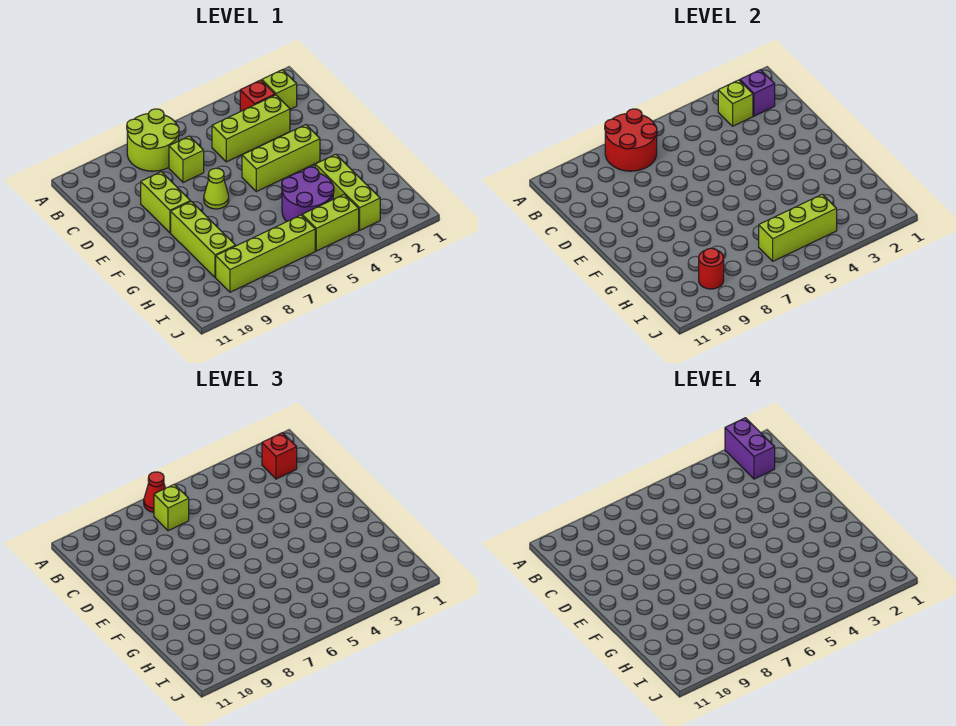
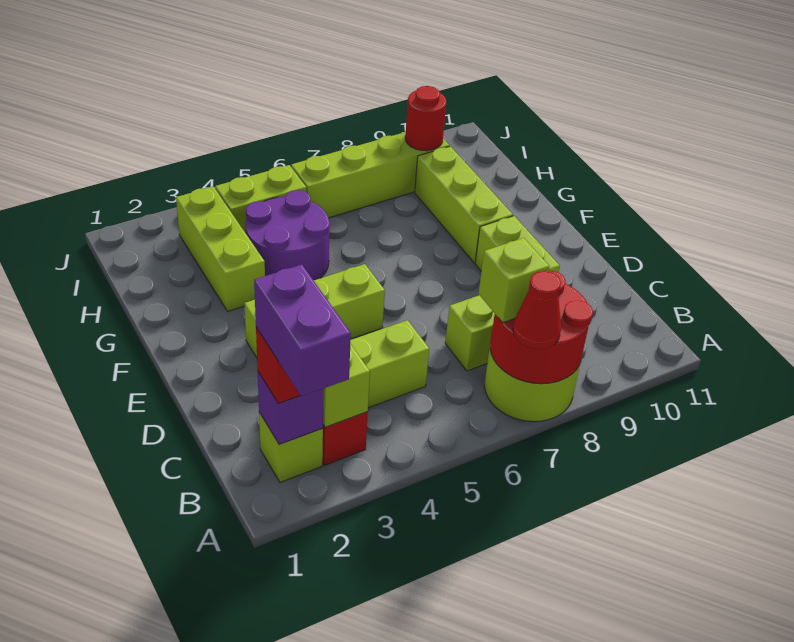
lime cone E7 level 1 -> none
lime brick I4:I6 level 2 -> none

